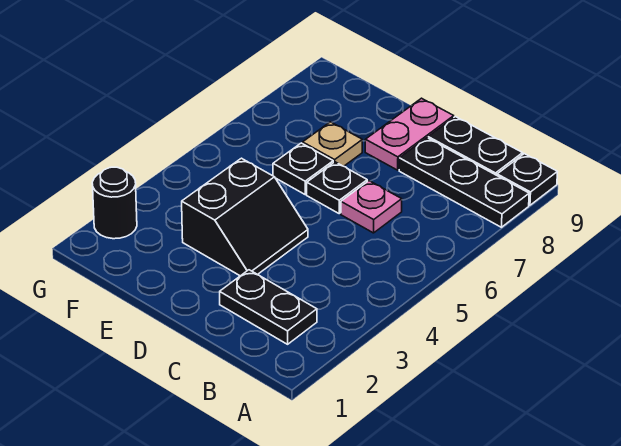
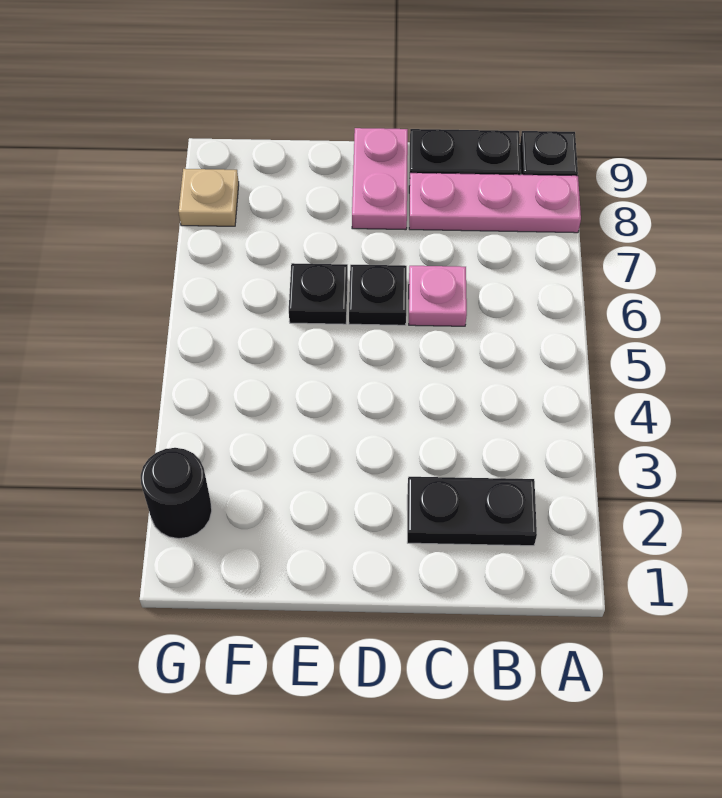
black plate A8:C8 level 1 -> pink plate A8:C8 level 1
black slope D3:E4 level 1 top E -> none
tan plate E7 level 1 -> tan plate G8 level 1

